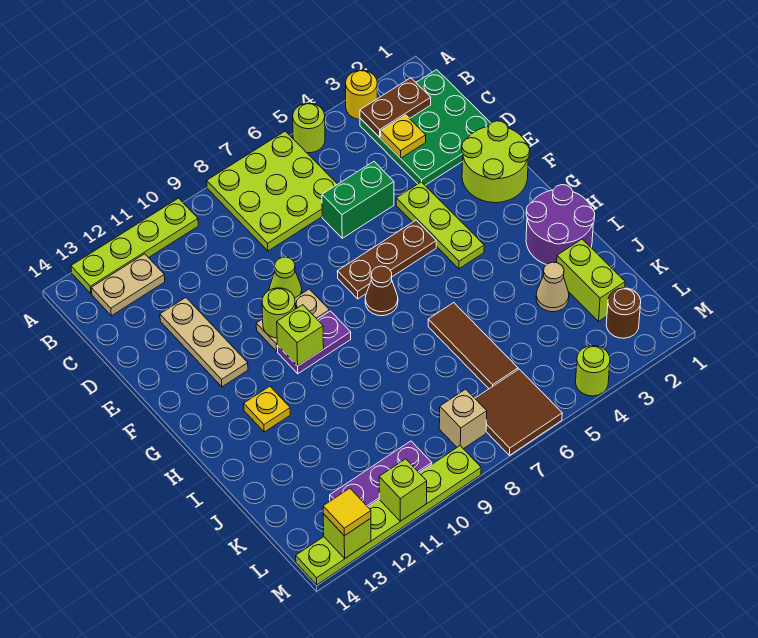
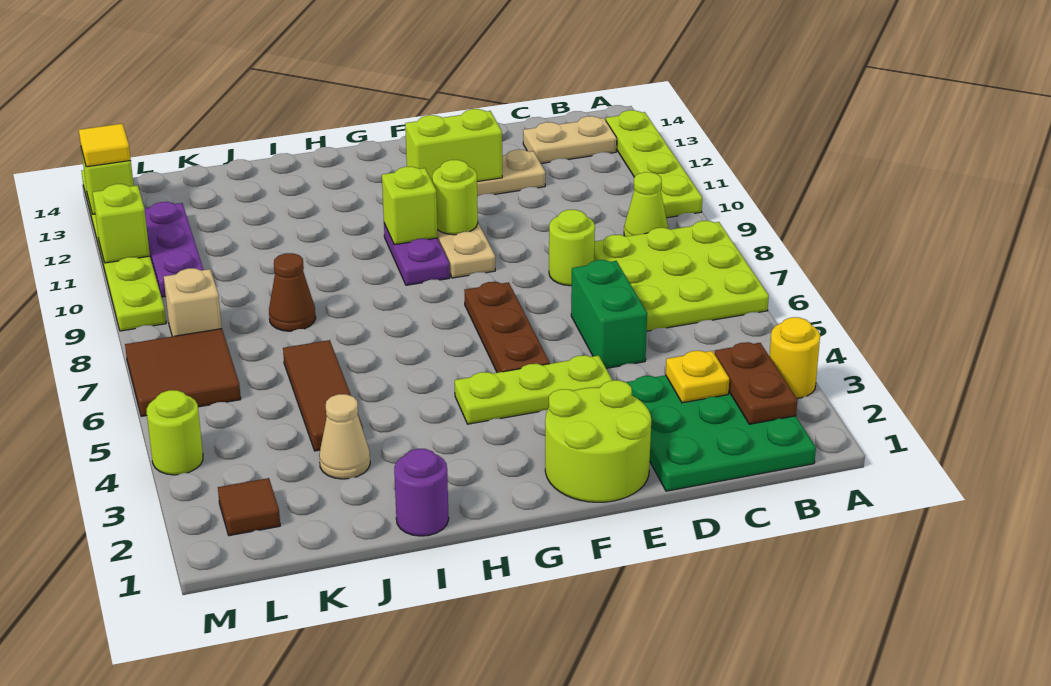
lime round brick A5 level 1 -> lime round brick D8 level 1
tan plate B12:B13 level 1 -> tan plate B13:C13 level 1
lime cone E9 level 1 -> lime cone B9 level 1
brown cone G7 level 1 -> brown cone J8 level 1
purple round brick H1:I2 level 1 -> purple round brick I1 level 1
yellow plate H12 level 1 -> none
brown tile I6:K6 level 1 -> brown tile J4:J6 level 1
lime brick J2:K2 level 1 -> lime brick E12:F12 level 2
brown round brick L2 level 1 -> brown tile L2 level 1

